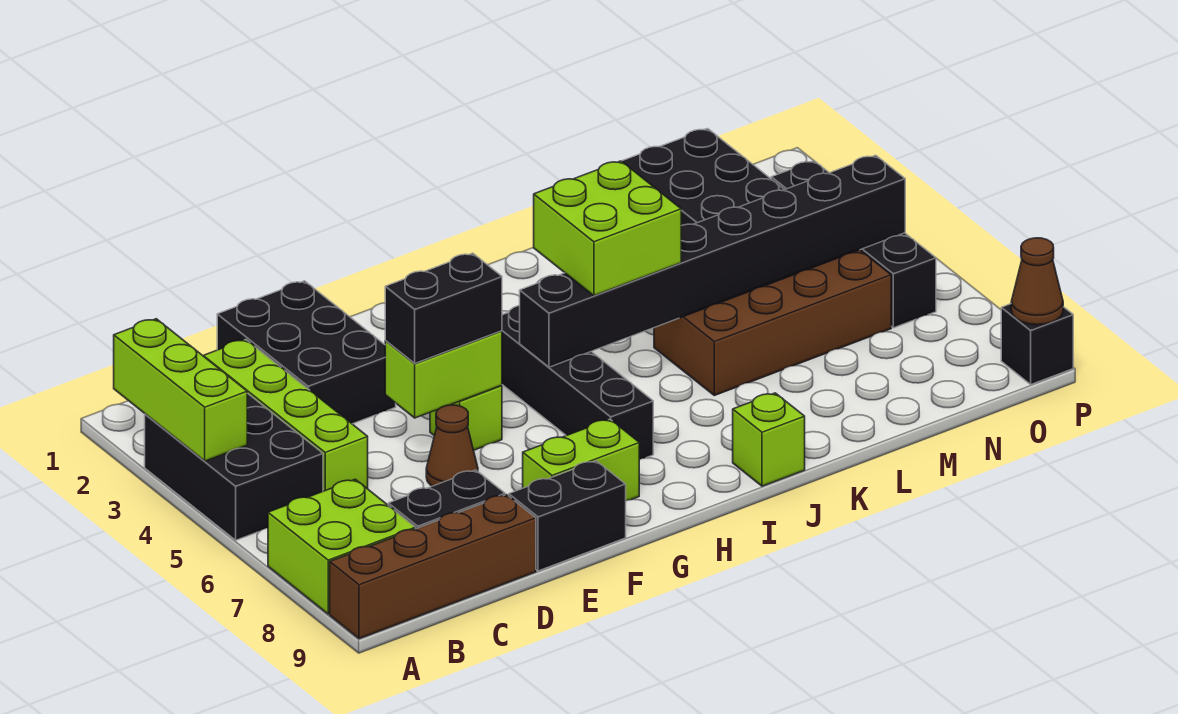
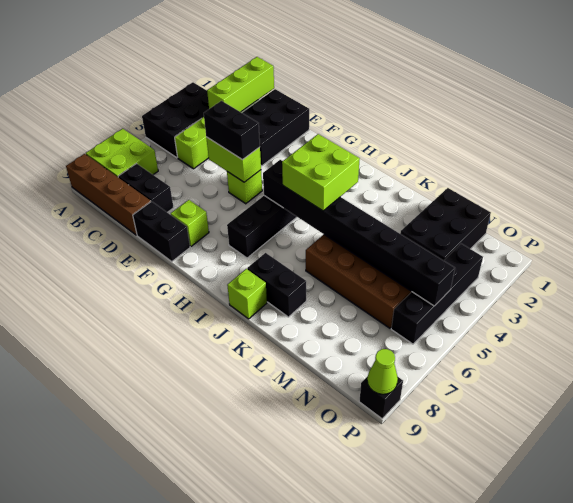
lime brick A2:A4 level 2 -> lime brick C1:C3 level 2
brown cone E6 level 1 -> none
lime brick F8:G8 level 1 -> lime brick F8 level 1
none -> black brick J8:K8 level 1
brown cone P9 level 2 -> lime cone P9 level 2

